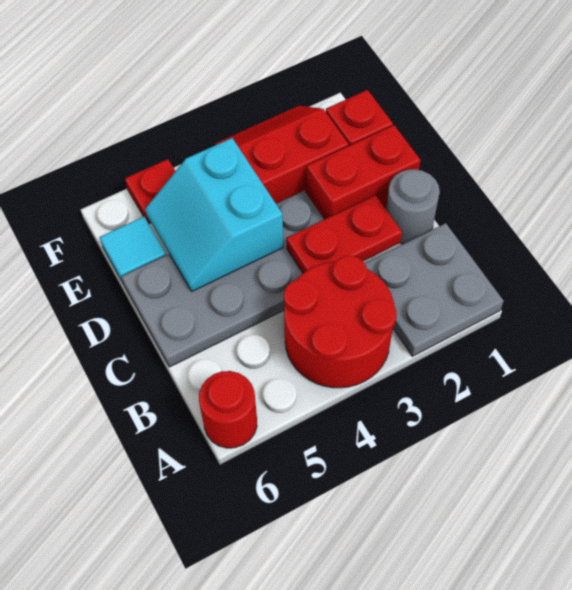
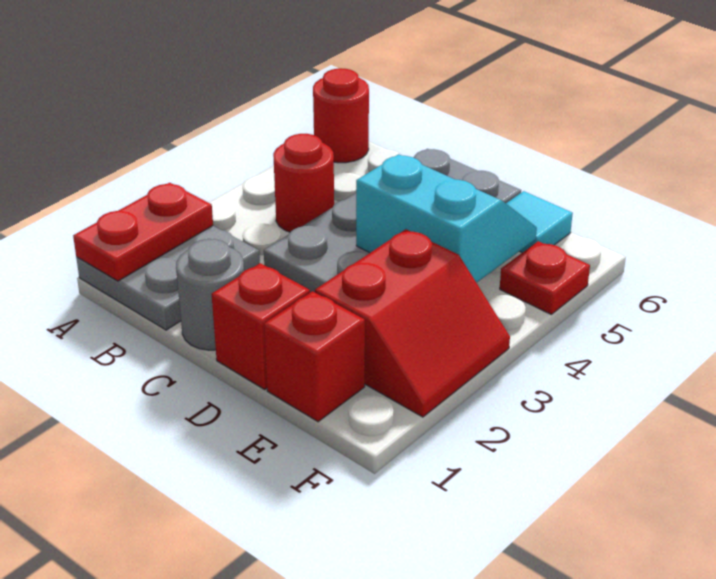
red round brick A3:B4 level 1 -> red round brick B4 level 1
red plate C2:C3 level 2 -> red plate A1:A2 level 2
red brick D1:D2 level 1 -> red brick D1 level 1

